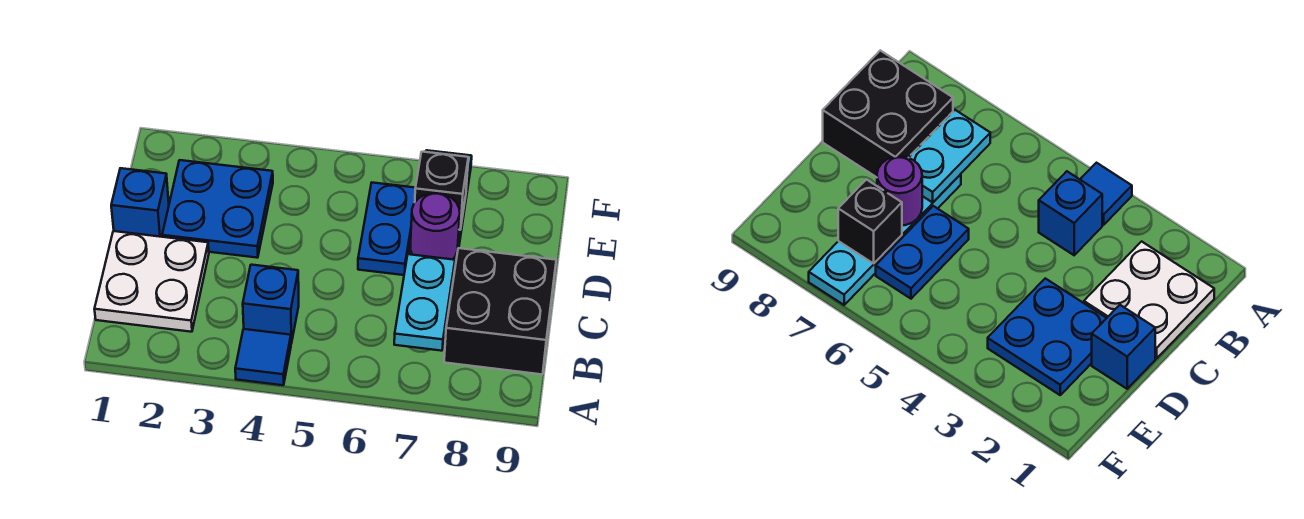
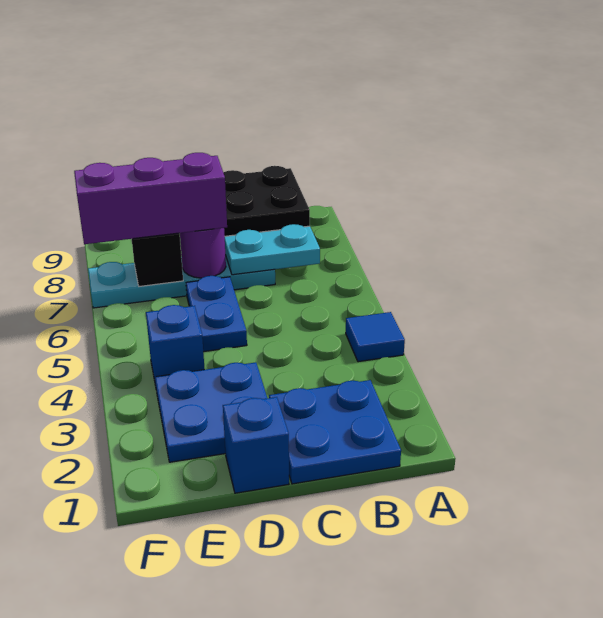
white plate B1:C2 level 1 -> blue plate B1:C2 level 1
blue brick B4 level 1 -> blue brick E4 level 1
blue plate D6:E6 level 1 -> blue plate D5:D6 level 1
none -> purple brick D7:F7 level 3

